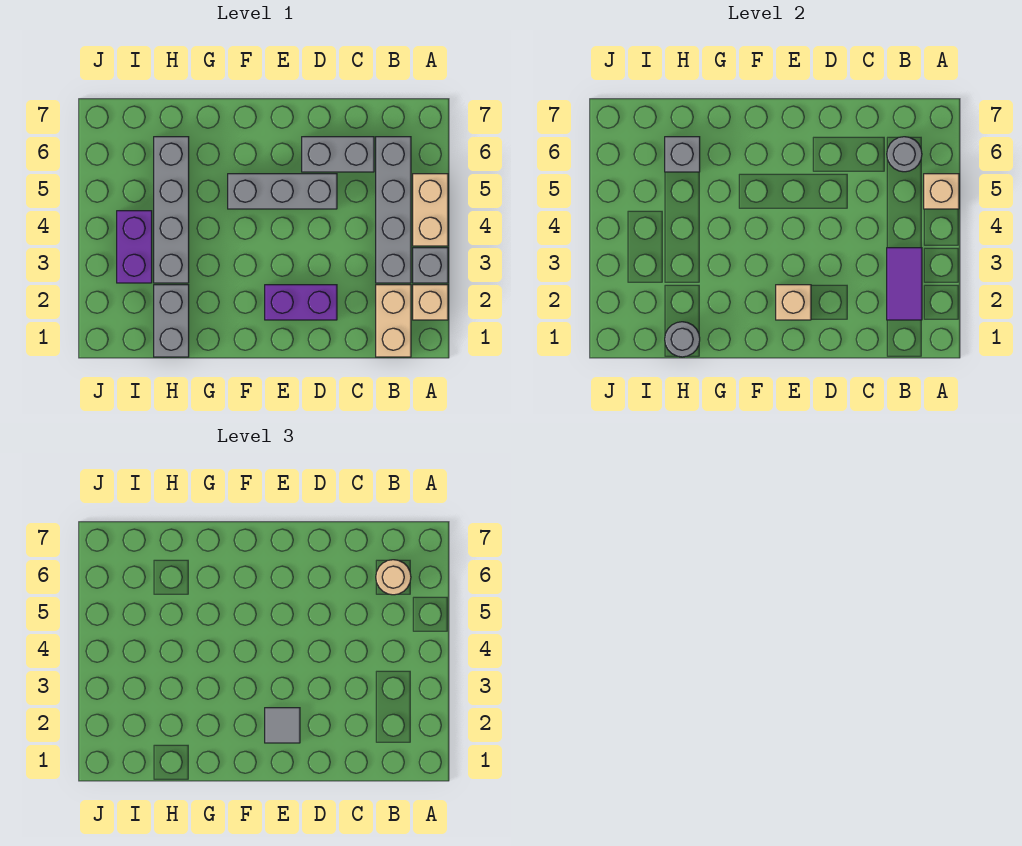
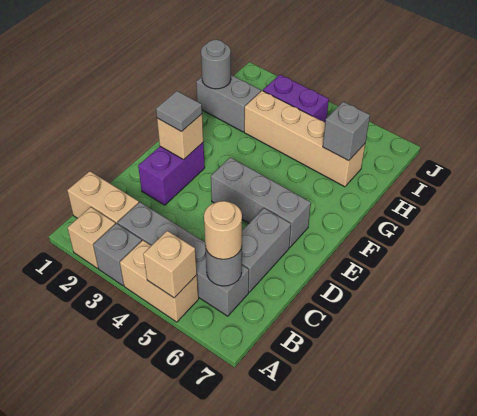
purple tile B2:B3 level 2 -> none
grey brick D5:F5 level 1 -> grey brick E4:E6 level 1
grey brick H3:H6 level 1 -> tan brick H3:H6 level 1

